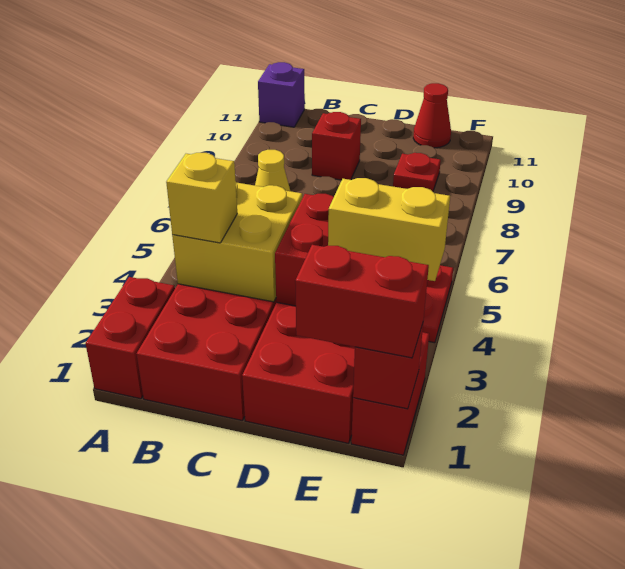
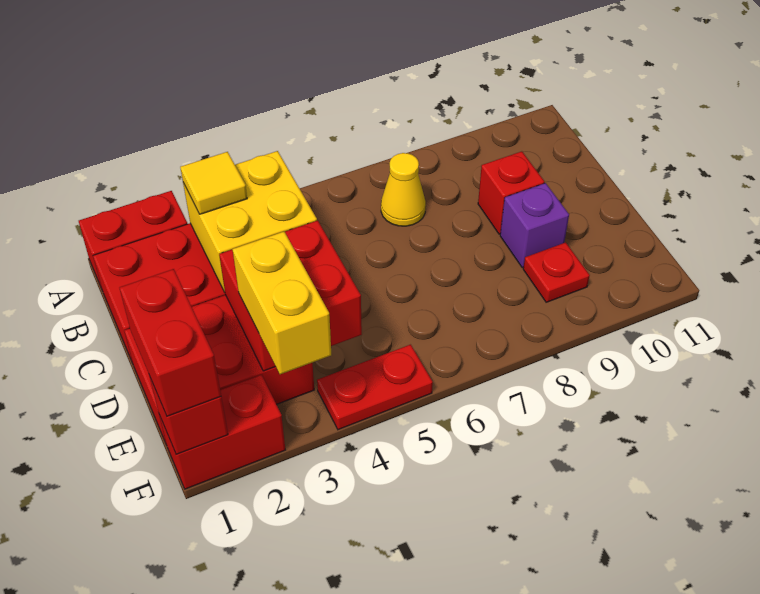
purple brick A11 level 1 -> purple brick D9 level 1
yellow brick B3 level 3 -> yellow tile B3 level 3
red cone E11 level 1 -> none

